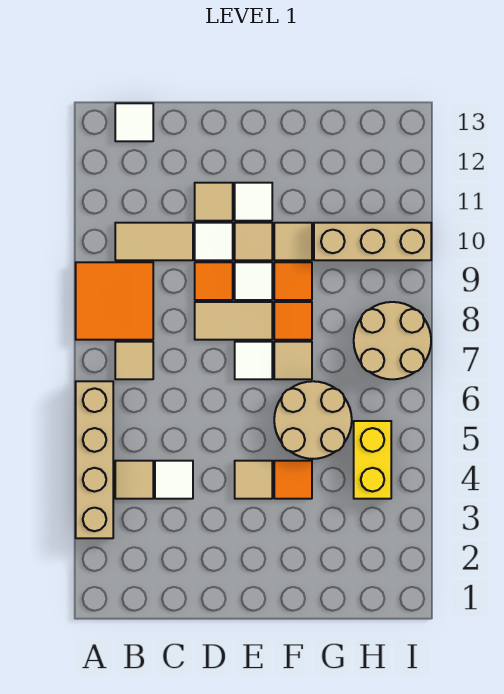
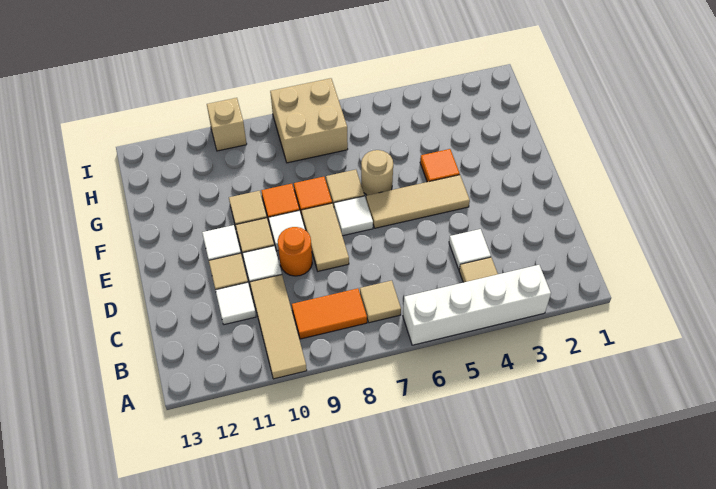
tan brick A3:A6 level 1 -> white brick A3:A6 level 1
orange tile A8:B9 level 1 -> orange tile B8:B9 level 1
tan tile B10:C10 level 1 -> tan tile A10:C10 level 1
white tile B13 level 1 -> white tile C11 level 1
orange tile D9 level 1 -> orange round brick D9 level 1
tan tile E4 level 1 -> tan tile E4:E6 level 1
tan round brick F5:G6 level 1 -> tan round brick F6 level 1
tan brick G10:I10 level 1 -> tan brick I10 level 1
yellow brick H4:H5 level 1 -> none
tan round brick H7:I8 level 1 -> tan brick H7:I8 level 1

